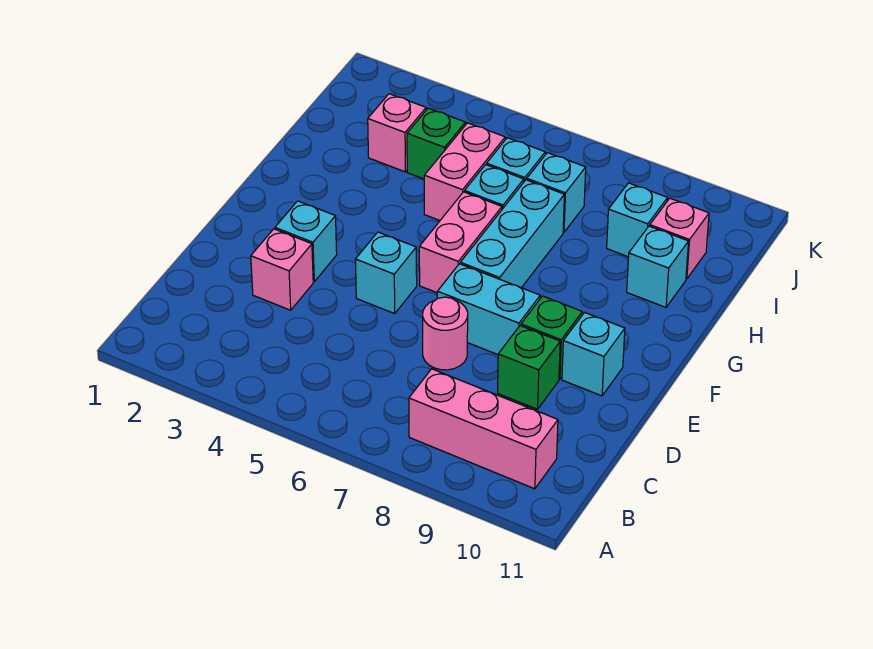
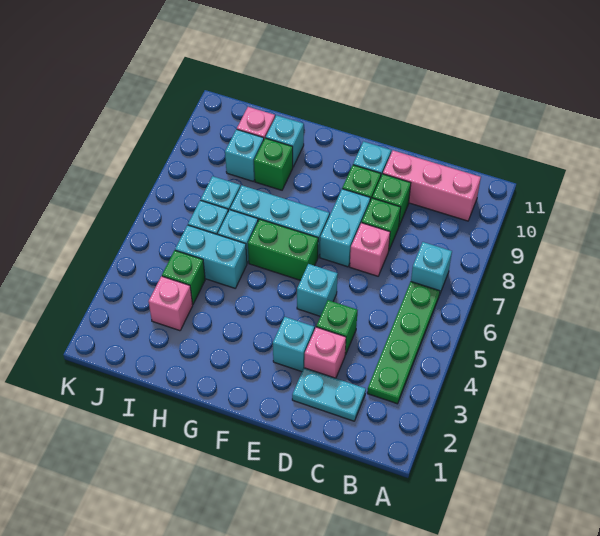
none -> green plate B3:B6 level 1
none -> cyan brick B7 level 1
pink brick B8:B10 level 1 -> pink brick B10:D10 level 1
none -> cyan plate C2:D2 level 1
none -> green brick D4 level 1
pink round brick D7 level 1 -> pink brick D7 level 1
none -> green brick D8 level 1
pink brick F6:G6 level 1 -> green brick F6:G6 level 1
pink brick H5:I5 level 1 -> cyan brick H5:I5 level 1
none -> green brick H9 level 1

